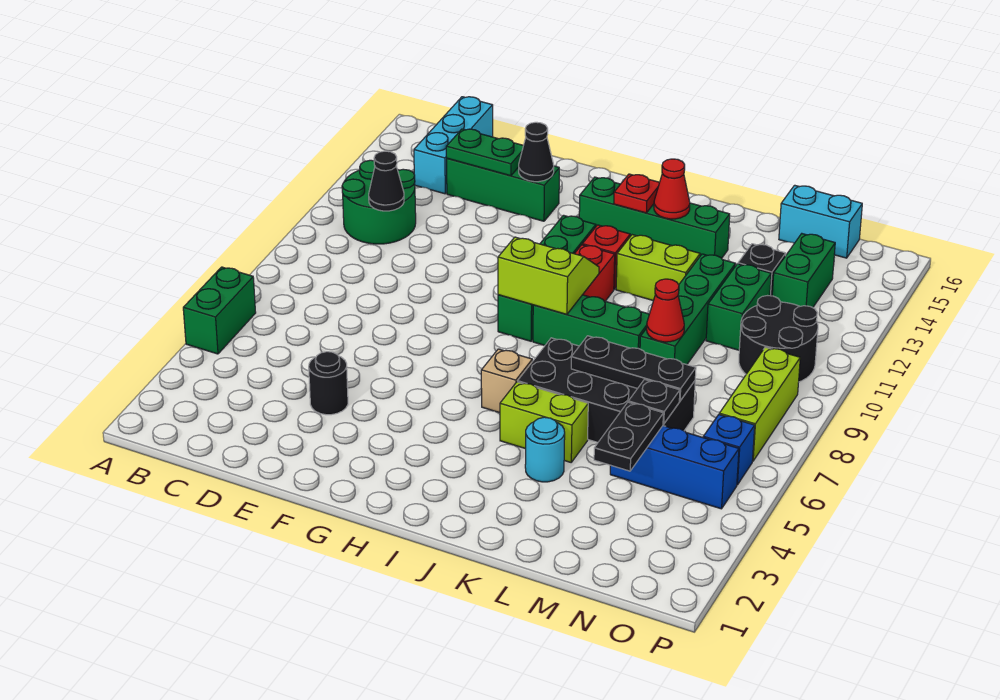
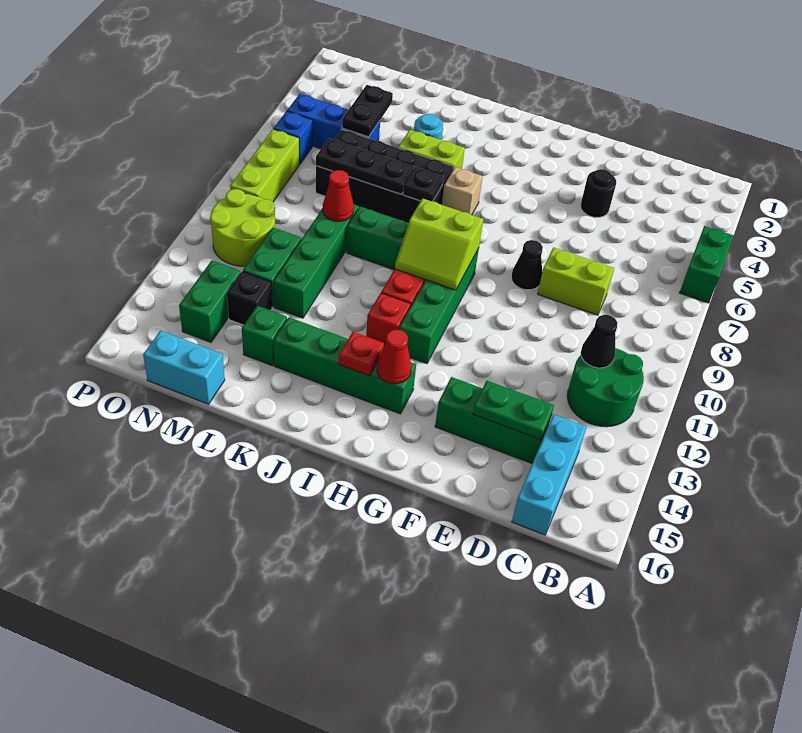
black cone F14 level 2 -> black cone F8 level 1
lime brick J12:K12 level 1 -> lime brick D8:E8 level 1
red cone J14 level 2 -> red cone H14 level 2
none -> green brick L14 level 1
black plate M6 level 2 -> black plate J7 level 2
black round brick N10:O11 level 1 -> lime round brick N10:O11 level 1

